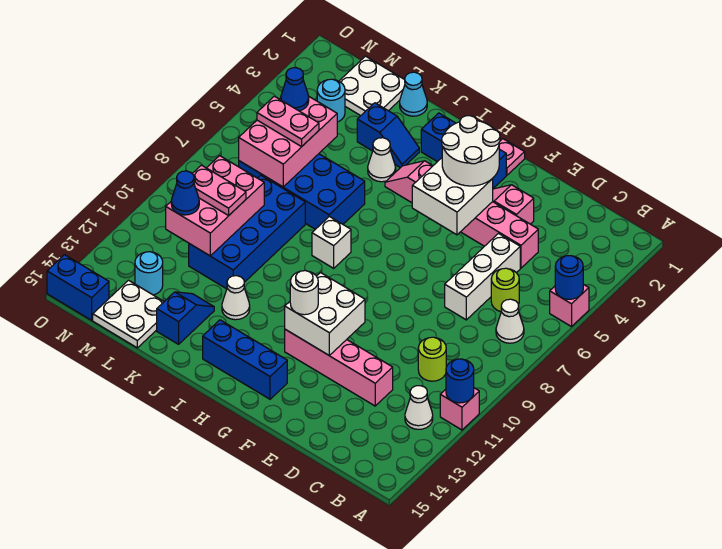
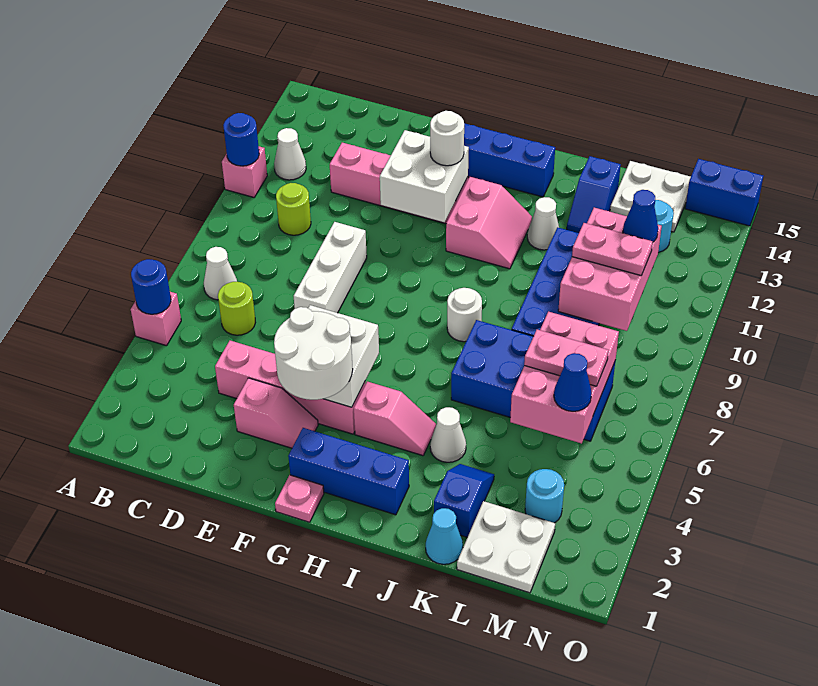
white brick D5:D7 level 1 -> white brick E7:E9 level 1
none -> pink slope H11:I12 level 1 top H
white brick I8 level 1 -> white round brick I8 level 1
blue slope J3:K3 level 1 top K -> blue slope K2:K3 level 1 top 2

